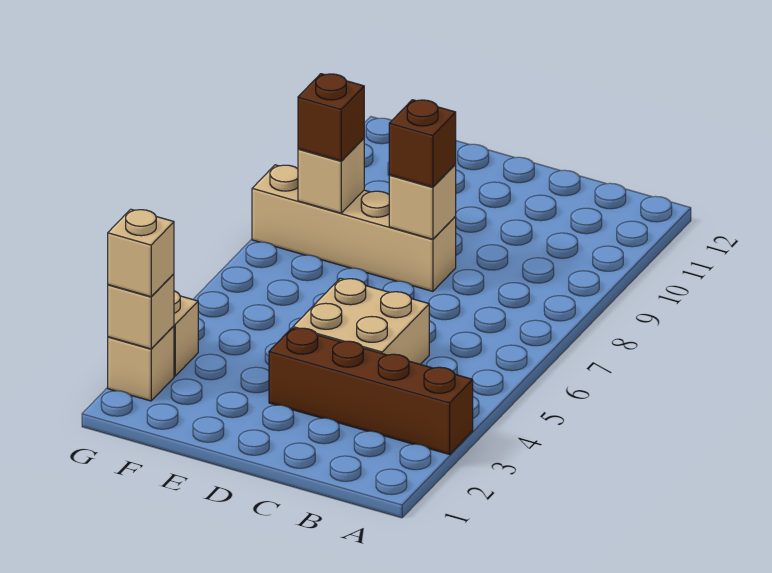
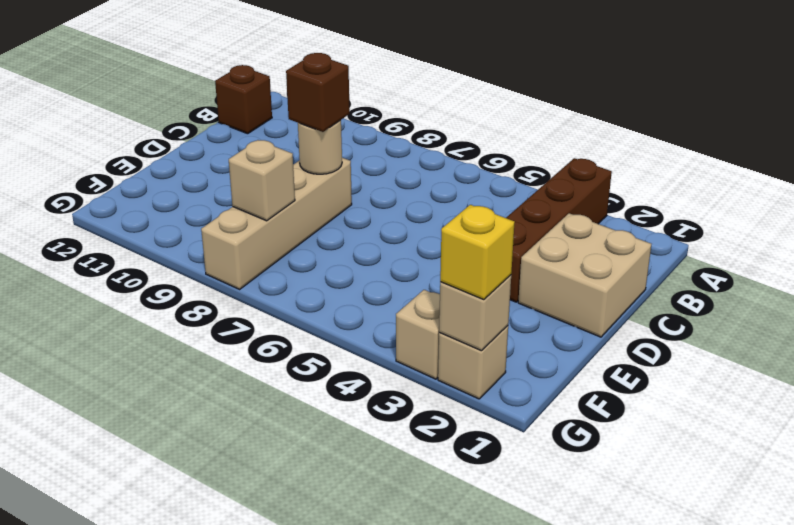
tan brick C4:D5 level 1 -> tan brick C1:D2 level 1
tan brick D8 level 2 -> tan round brick D8 level 2
brown brick F8 level 3 -> brown brick B12 level 1
tan brick G2 level 3 -> yellow brick G2 level 3

